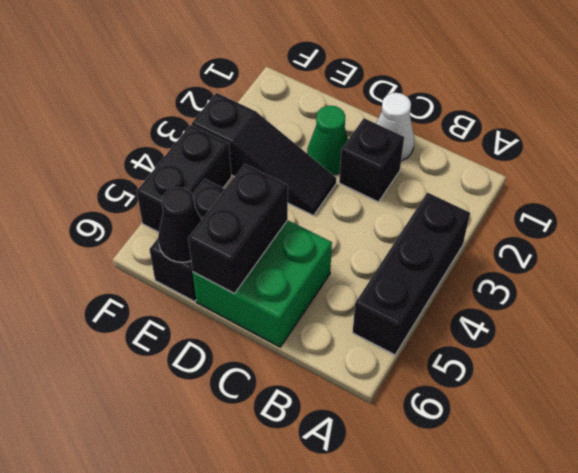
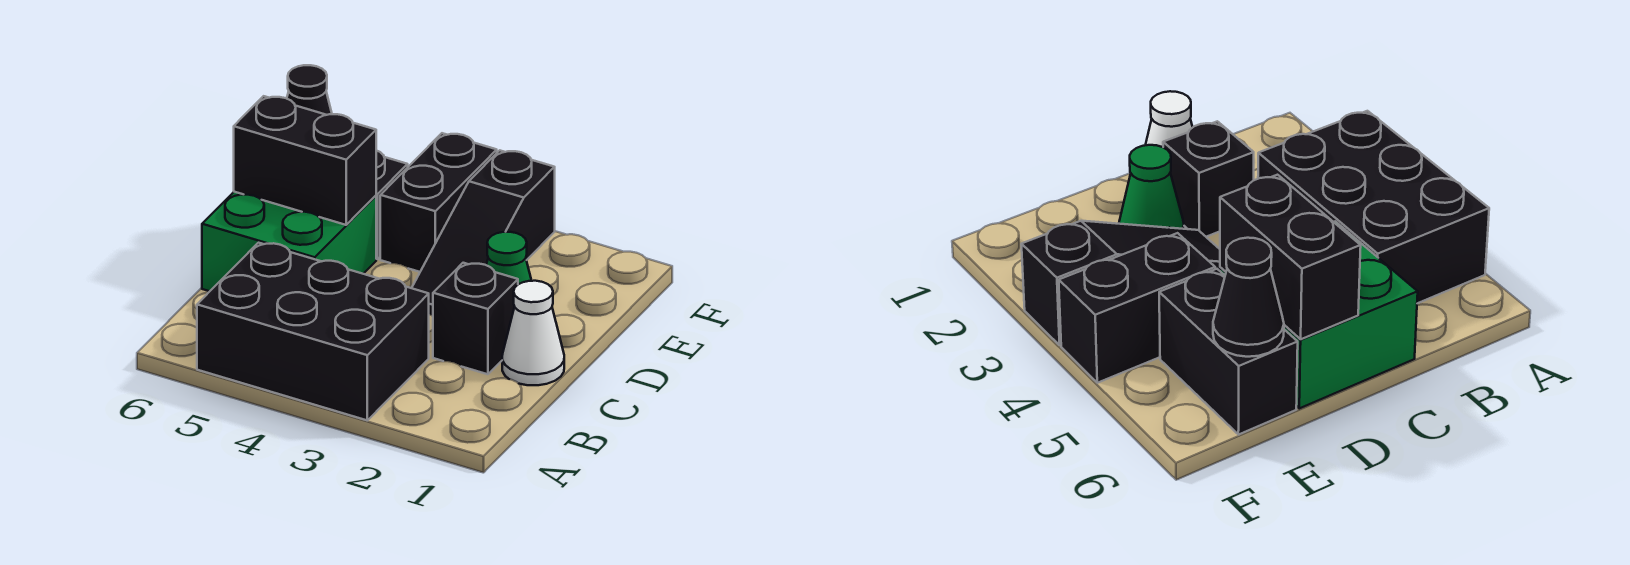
black brick A3:A5 level 1 -> black brick A3:B5 level 1
black brick F4:F5 level 1 -> black brick E4:F4 level 1

